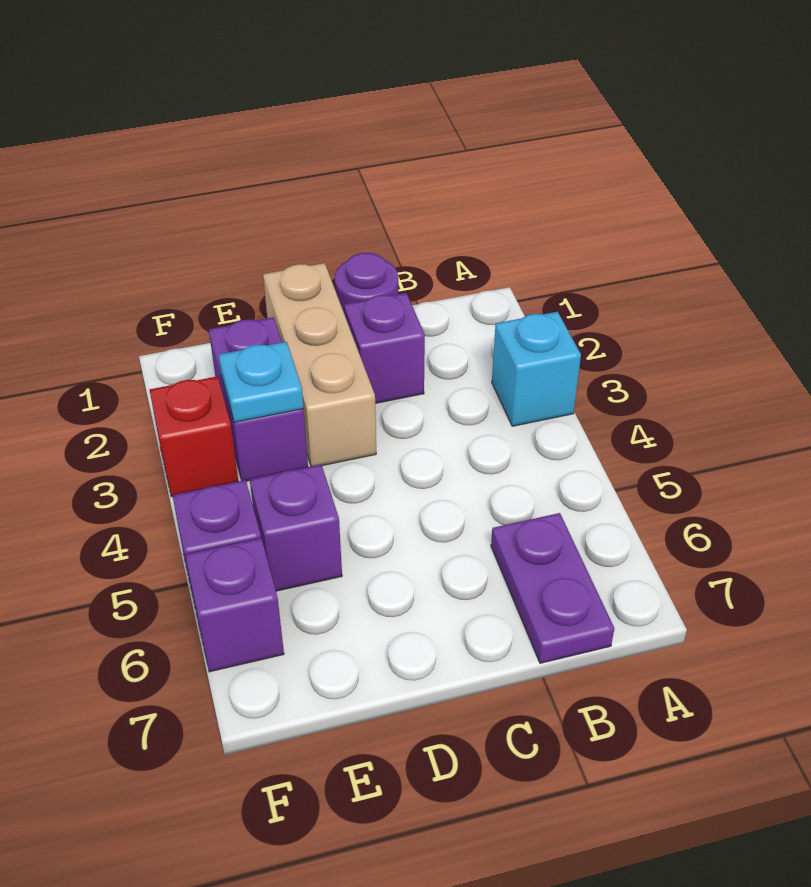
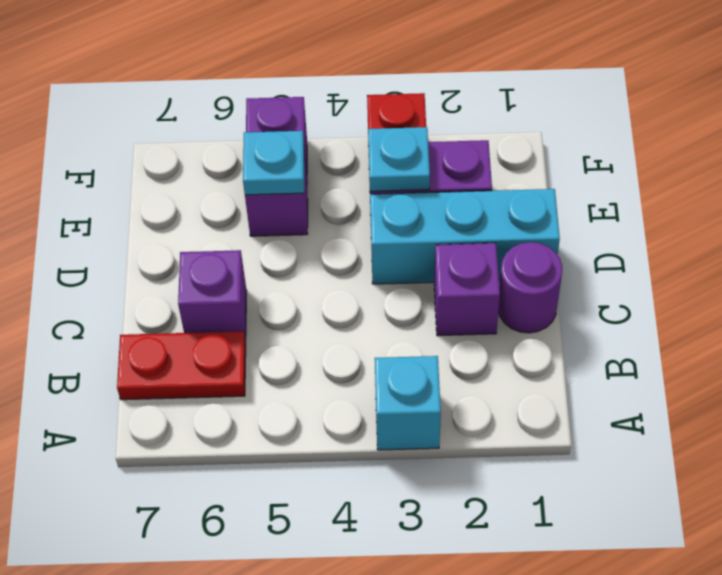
purple plate B6:B7 level 1 -> red plate B6:B7 level 1
tan brick D1:D3 level 1 -> cyan brick D1:D3 level 1
none -> cyan plate E5 level 2
purple brick F6 level 1 -> purple brick C6 level 1

